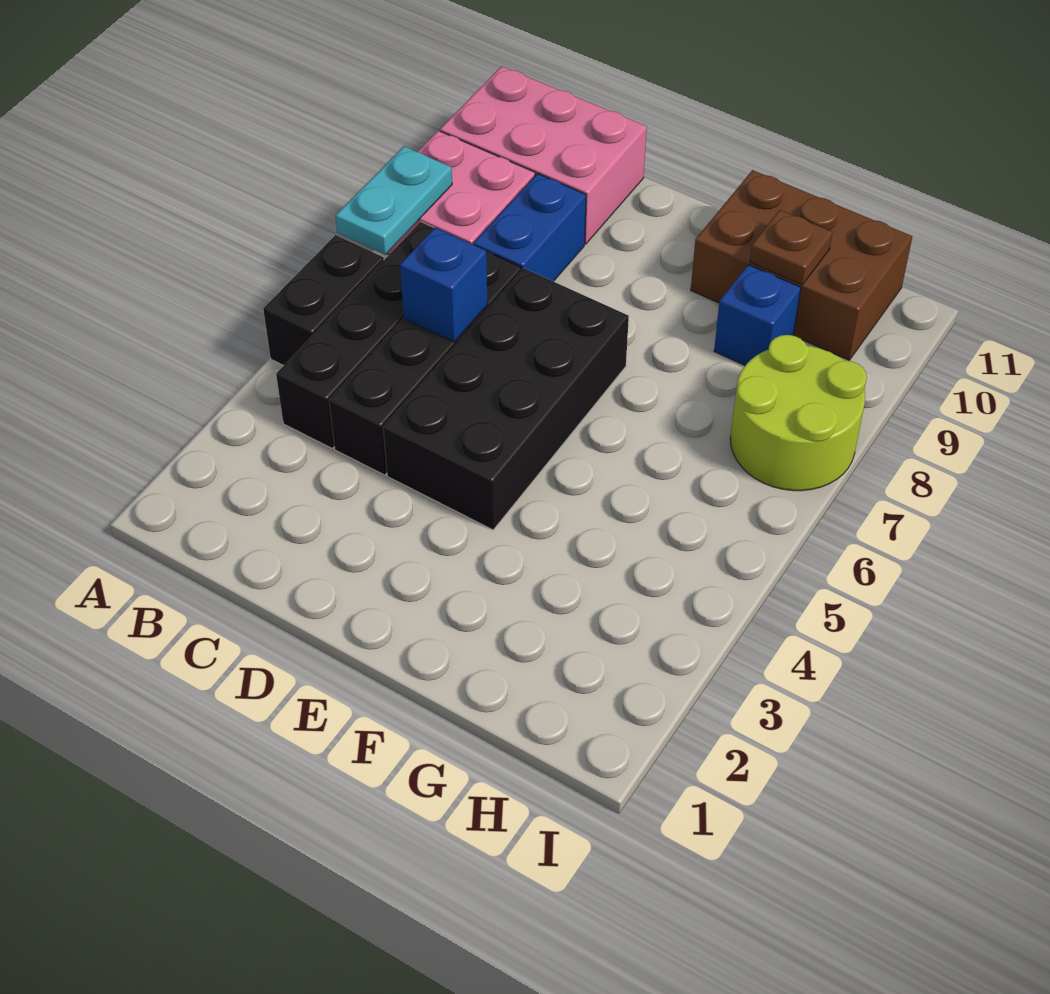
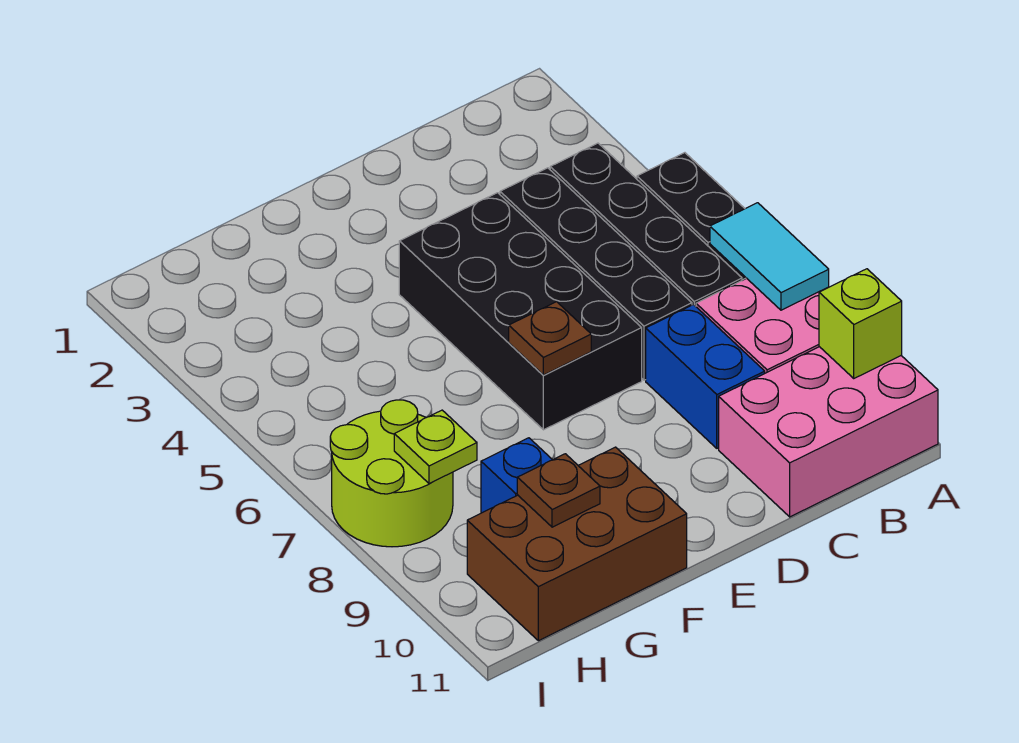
cyan plate A7:A8 level 2 -> cyan tile A7:A8 level 2
none -> lime brick A10 level 2
blue brick C6 level 2 -> none
none -> brown plate E7 level 2
none -> lime plate H8 level 2

